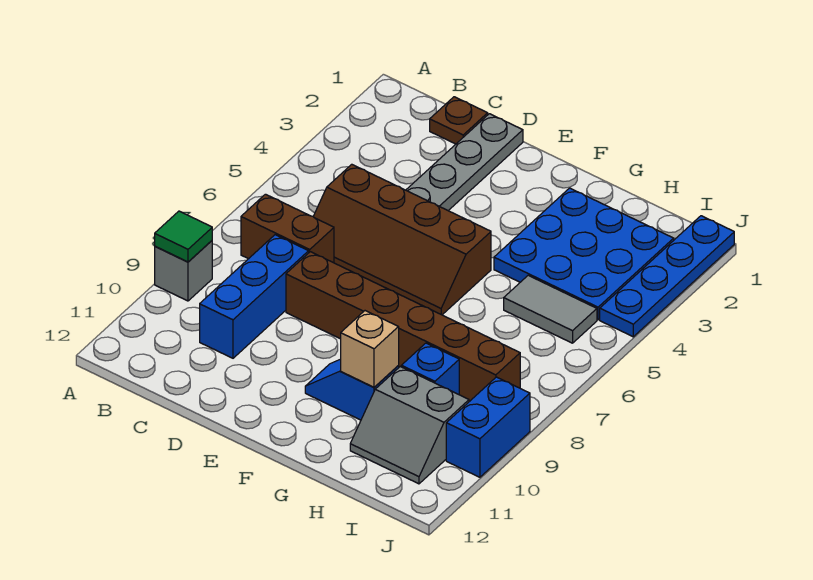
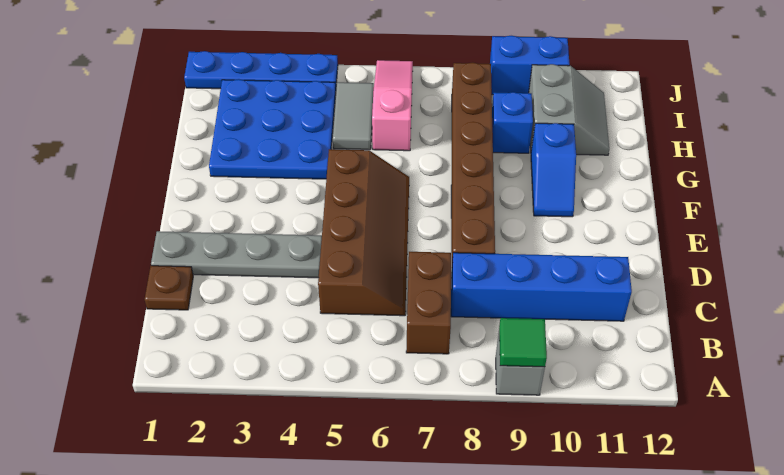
blue brick C8:C10 level 1 -> blue brick C8:C11 level 1
tan brick G10 level 2 -> none
none -> pink slope H6:J6 level 1 top H

